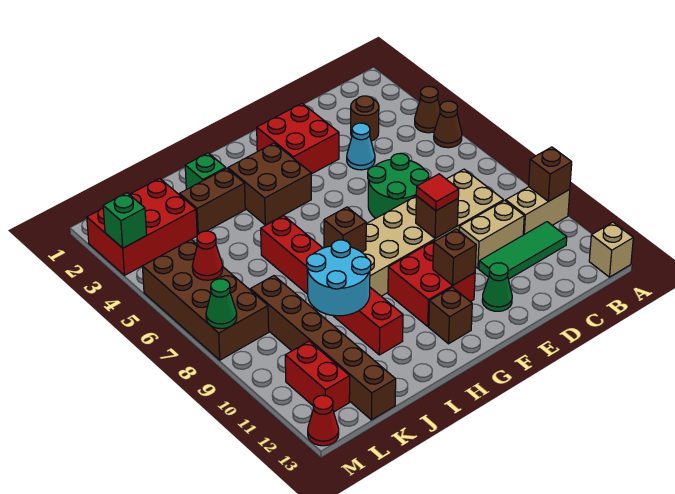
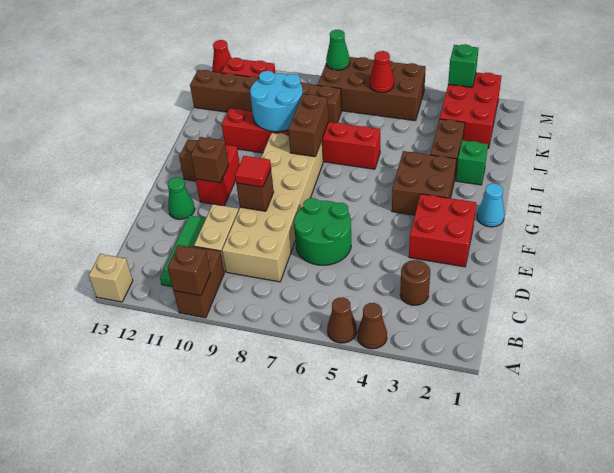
tan brick A10:B10 level 1 -> brown brick A10:B10 level 1
cyan cone D4 level 1 -> cyan cone G1 level 1
red brick F10:G11 level 1 -> red brick F11:G11 level 1
brown brick H8 level 2 -> brown brick H8:I8 level 2

